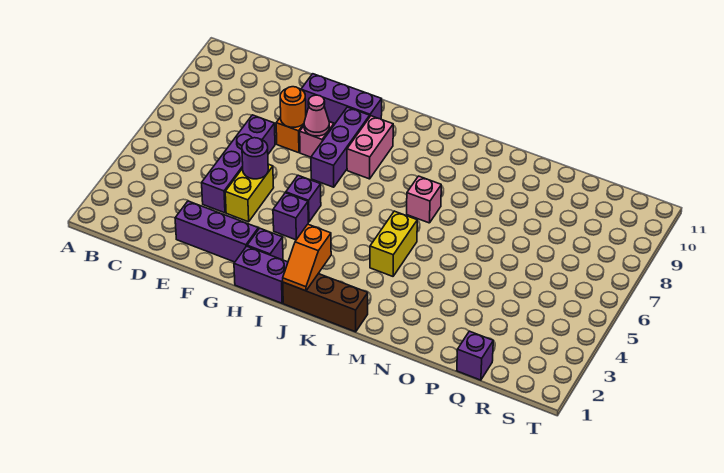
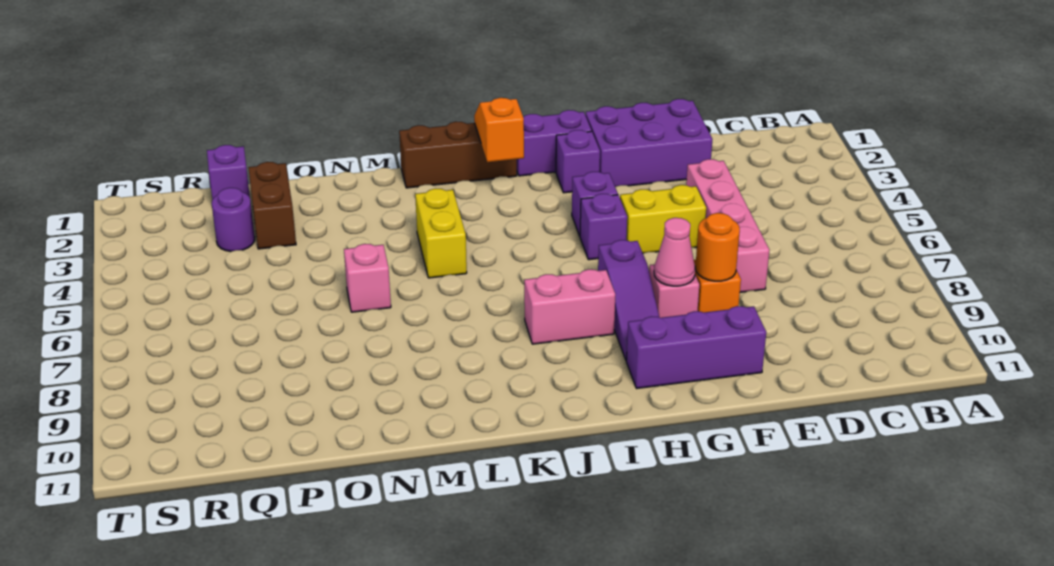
purple brick E2:G2 level 1 -> purple brick E1:G2 level 1
purple brick E4:E7 level 1 -> pink brick E4:E7 level 1
yellow brick F4:F5 level 1 -> yellow brick F5:G5 level 1
purple round brick F5 level 2 -> purple round brick Q3 level 1
purple brick H7:H9 level 1 -> purple slope H7:H9 level 1 top 7
pink brick I8:I9 level 1 -> pink brick I8:J8 level 1
pink brick L7 level 1 -> pink brick N6 level 1
none -> brown brick P2:P3 level 1

